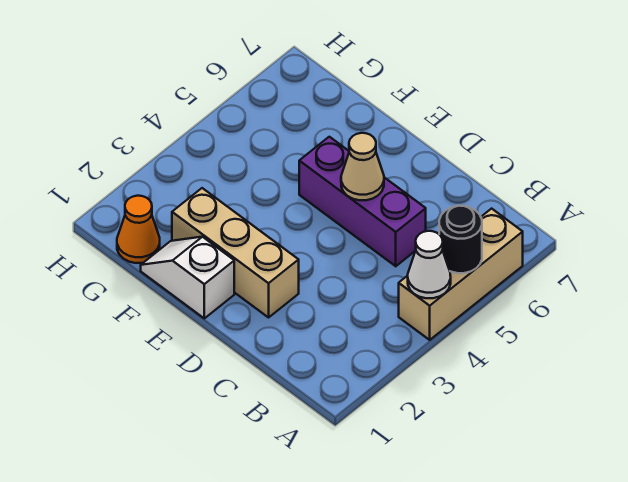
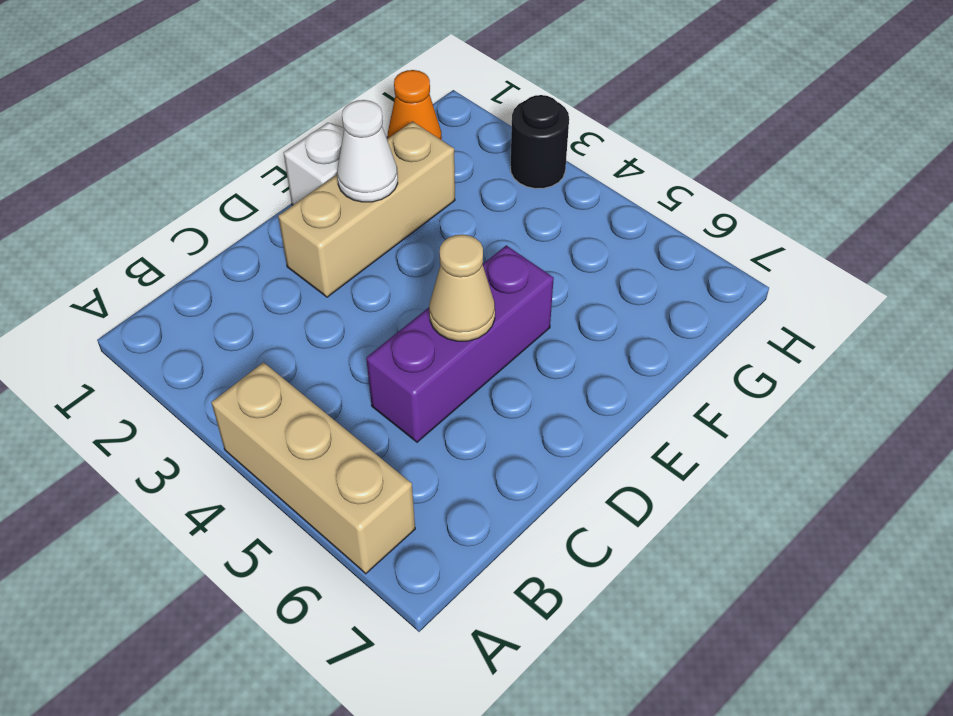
white cone A4 level 2 -> white cone E2 level 2
black round brick A5 level 2 -> black round brick H3 level 1

